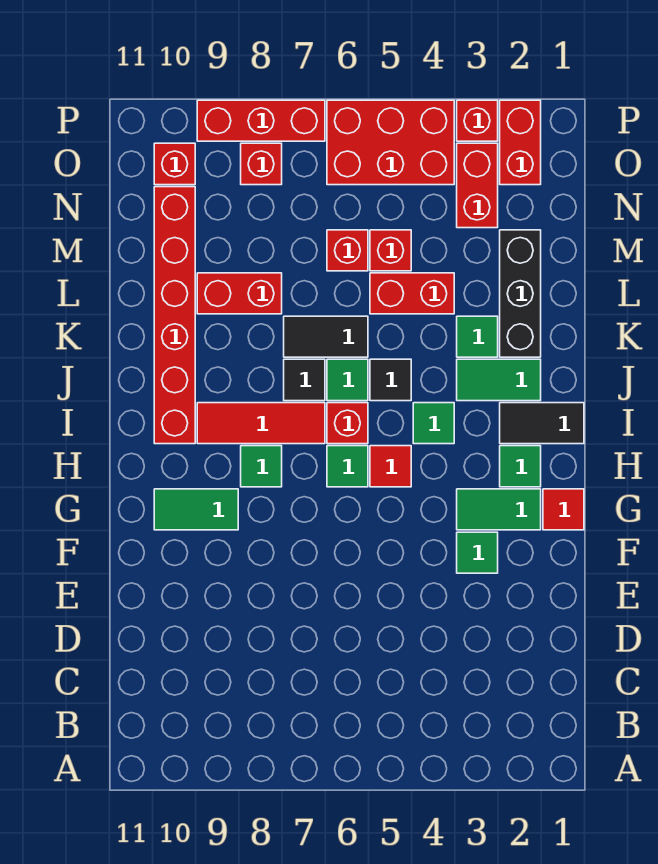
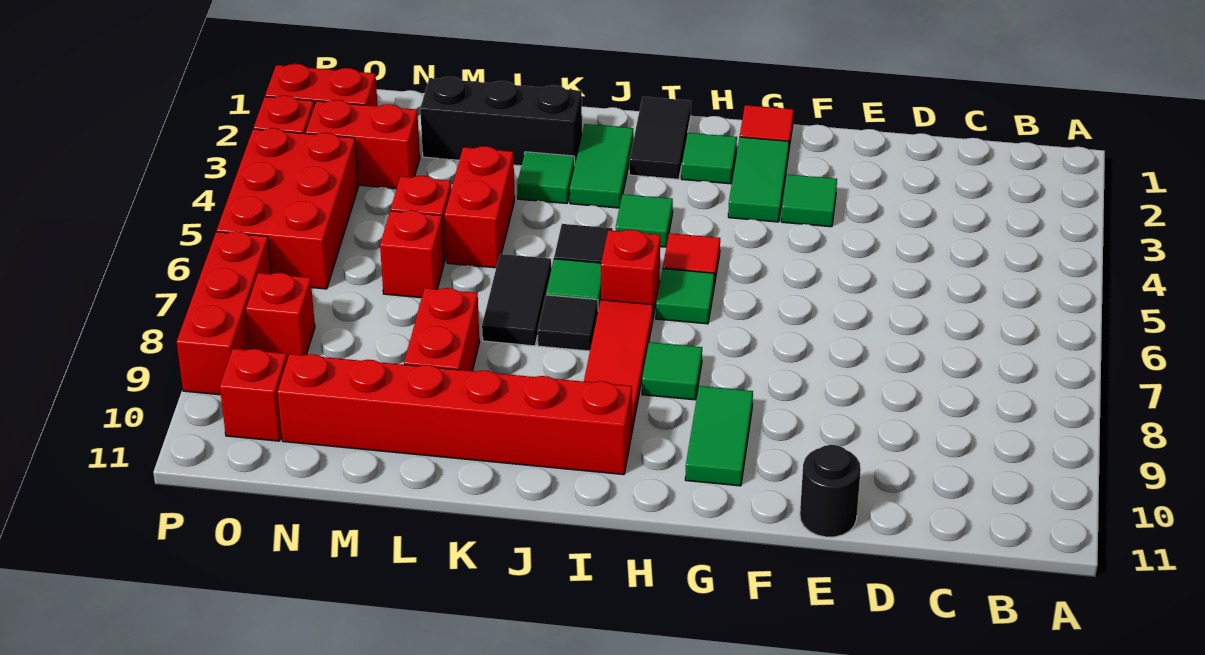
none -> black round brick E11 level 1

